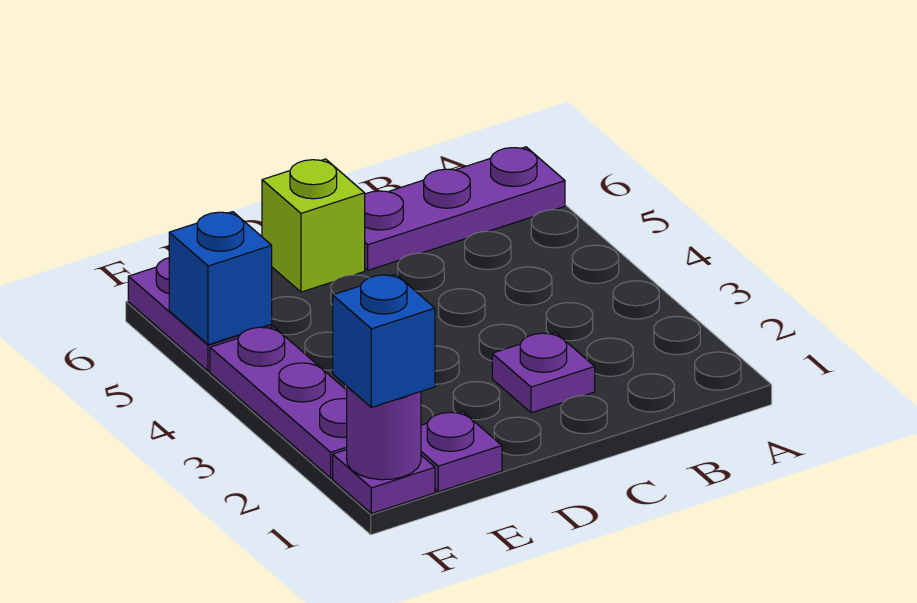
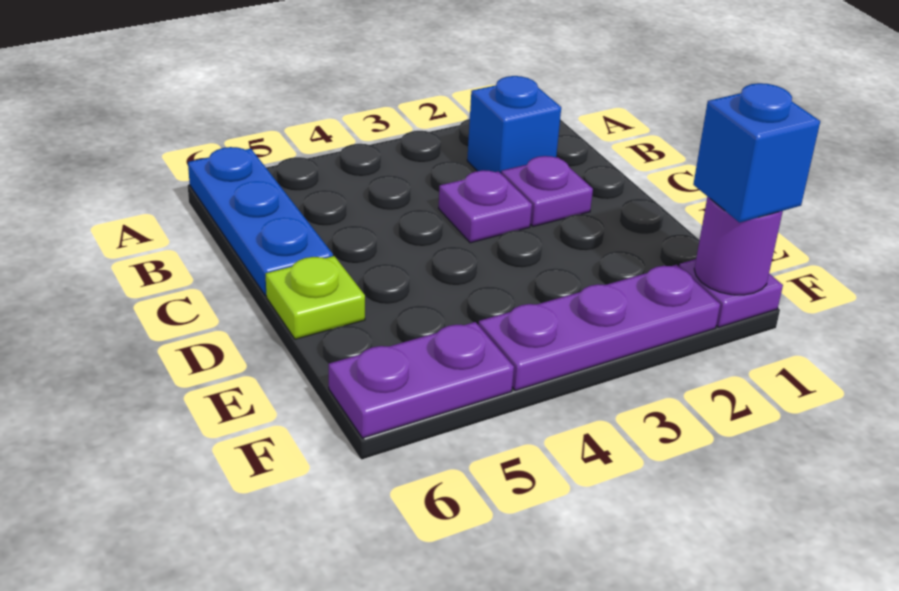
purple plate A6:C6 level 1 -> blue plate A6:C6 level 1
lime brick D6 level 1 -> lime plate D6 level 1
purple plate E1 level 1 -> purple plate C3 level 1
blue brick F5 level 2 -> blue brick B2 level 1

